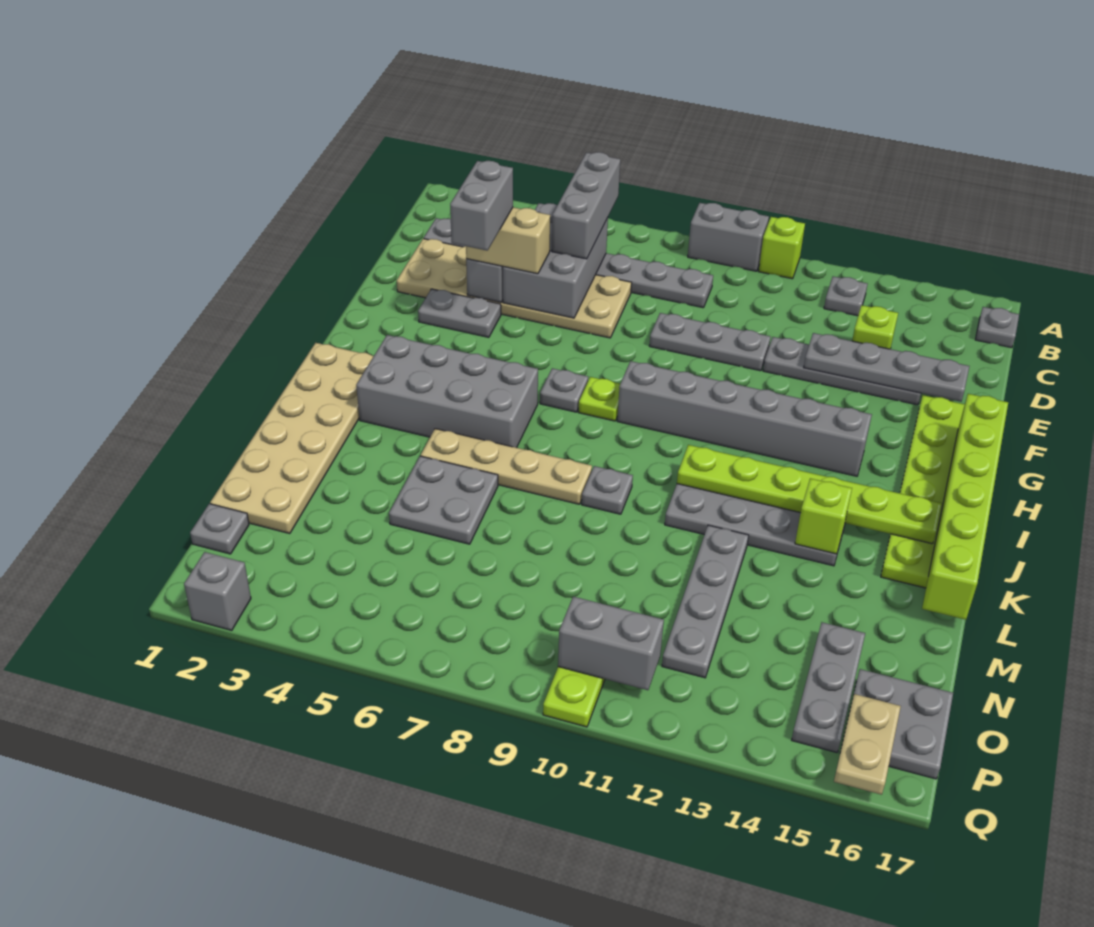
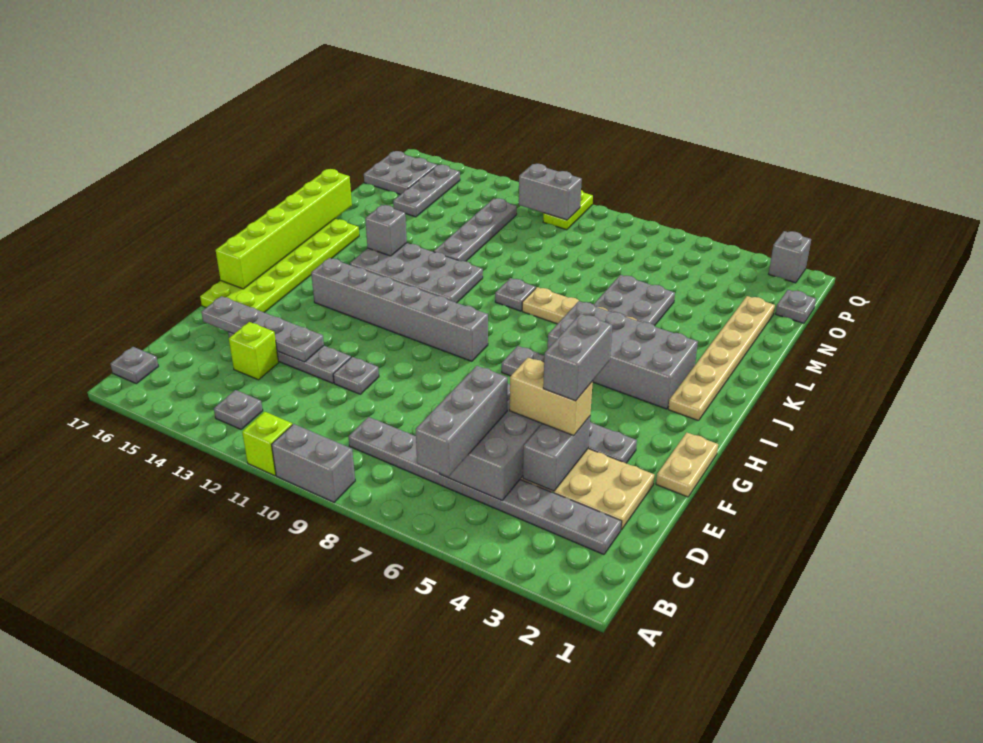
grey plate E9:E11 level 1 -> grey plate E11 level 1
lime plate H8 level 1 -> none
tan plate I1:N2 level 1 -> tan plate I2:N2 level 1
lime plate J11:J16 level 2 -> none
lime brick K14 level 2 -> grey brick K14 level 2
tan plate P16:Q16 level 2 -> tan plate F1:G1 level 1

